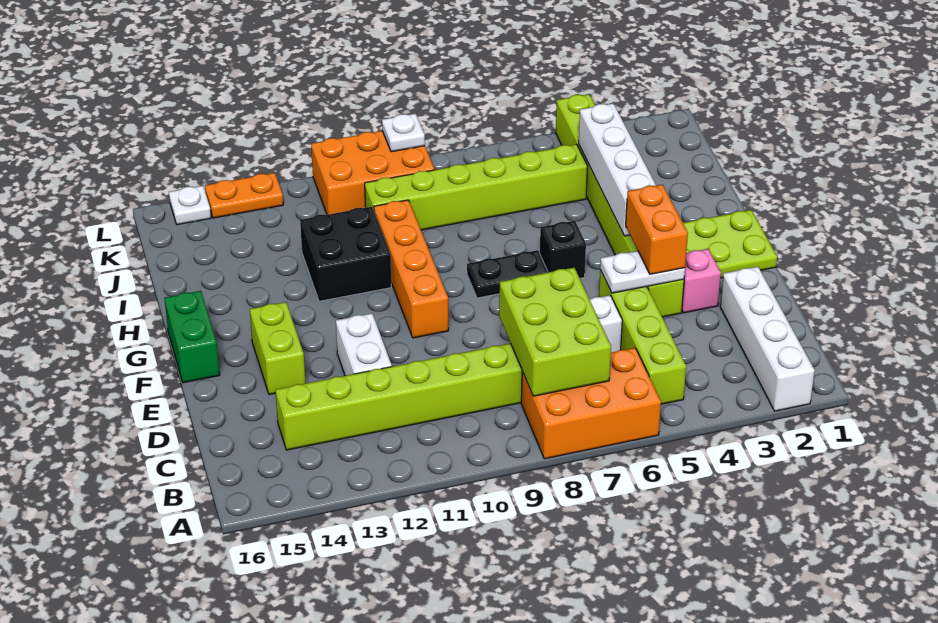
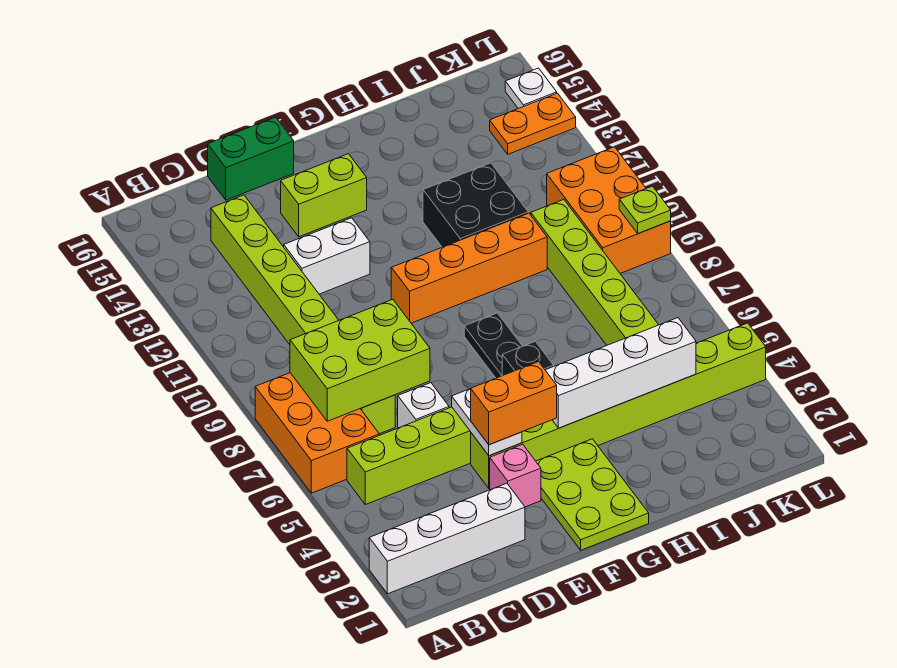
green brick F16:G16 level 1 -> green brick D16:E16 level 1
white plate L9 level 2 -> lime plate L9 level 2
orange plate L13:L14 level 1 -> orange plate K14:L14 level 1

